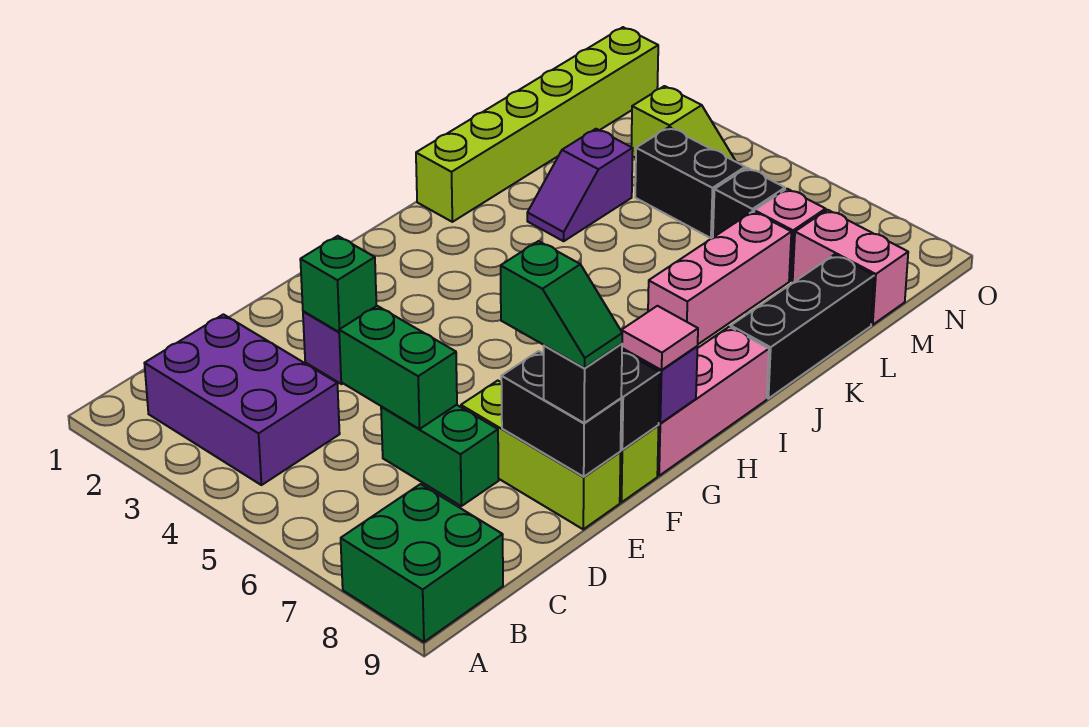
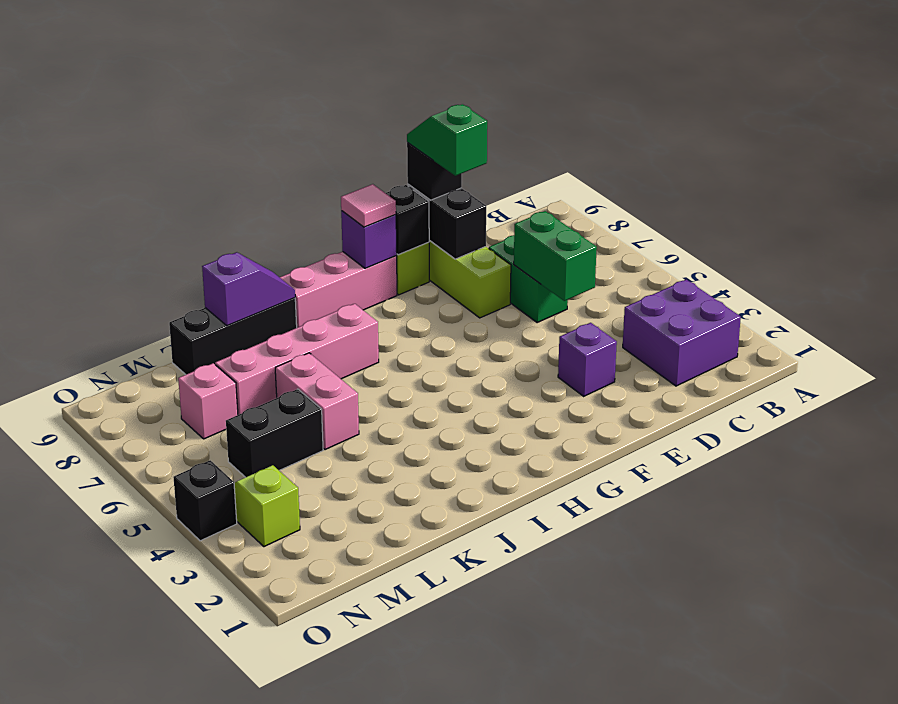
green brick A8:B9 level 1 -> none
purple brick B2:C4 level 1 -> purple brick B2:C3 level 1
green brick E3 level 2 -> none
lime brick J1:O1 level 1 -> none
pink brick J7:L7 level 1 -> pink brick I7:L7 level 1
purple slope K3:L3 level 1 top L -> purple slope J9:K9 level 2 top K
black brick M4:M5 level 1 -> black brick L5:M5 level 1
black brick M6 level 1 -> black brick O4 level 1
pink brick M8:M9 level 1 -> pink brick K5:K6 level 1

